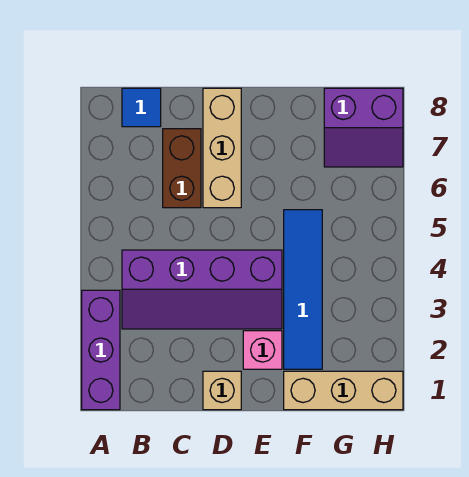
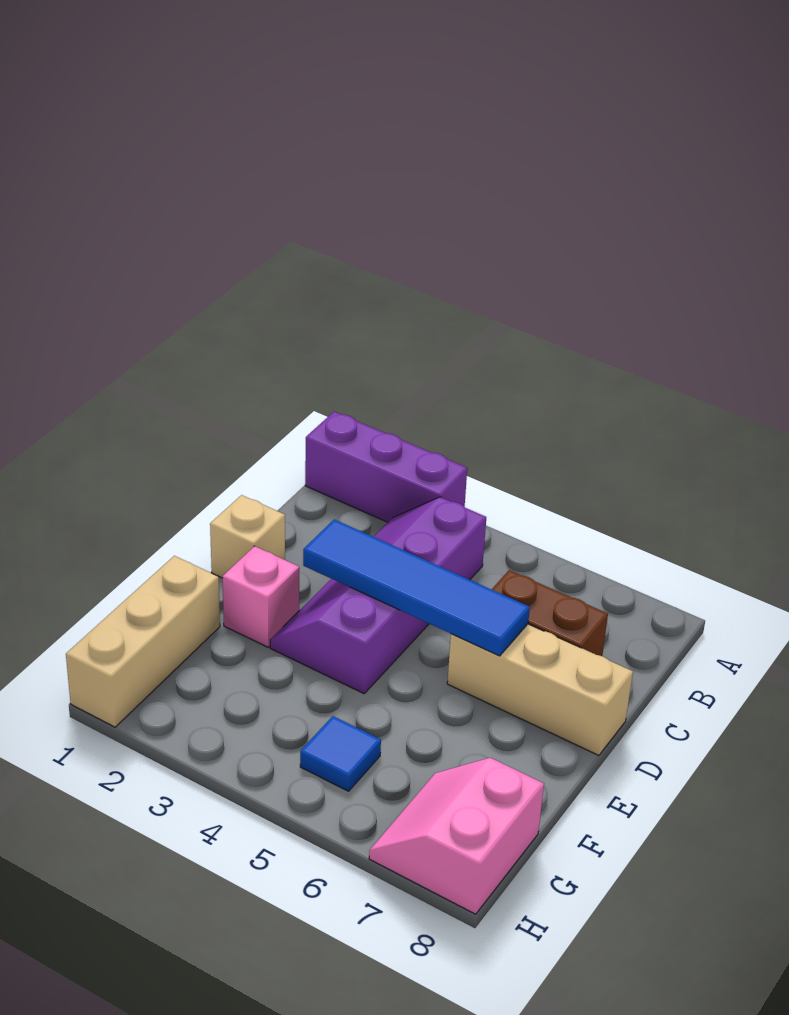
blue tile B8 level 1 -> blue tile G5 level 1
blue tile F2:F5 level 1 -> blue tile D3:D6 level 2
purple slope G7:H8 level 1 top 8 -> pink slope G7:H8 level 1 top 8

